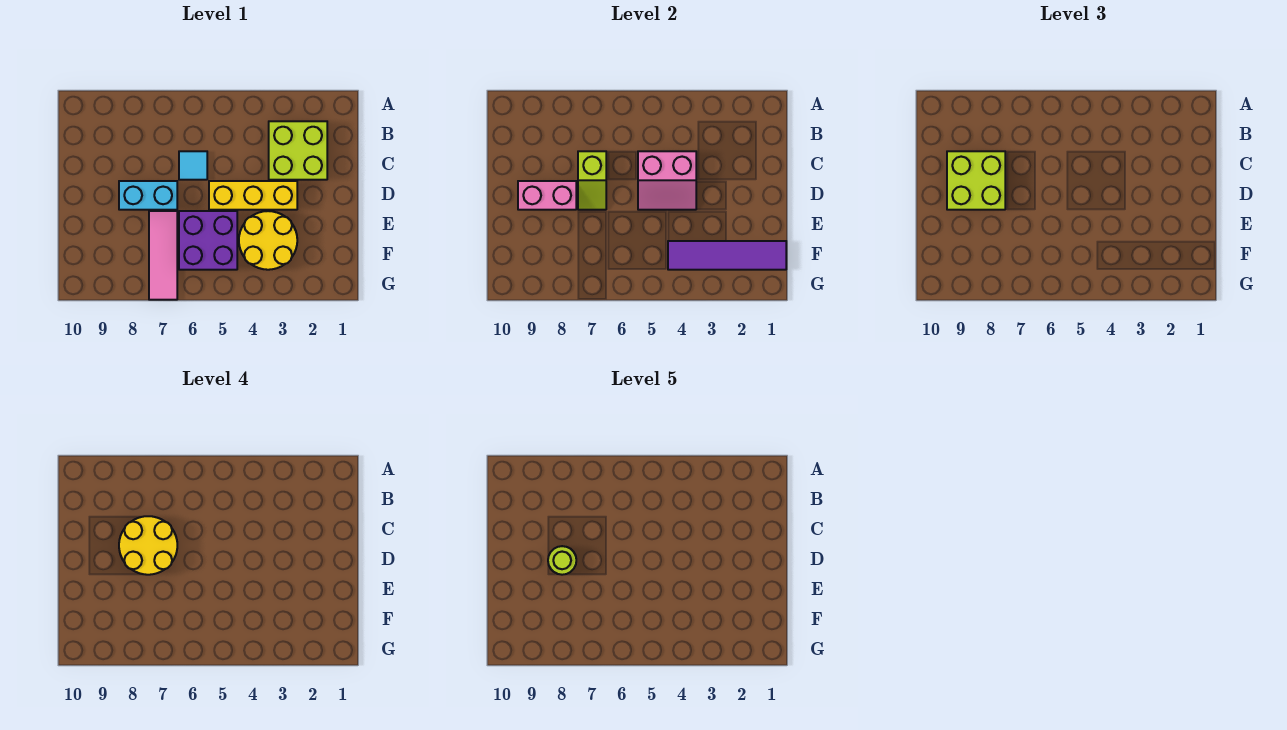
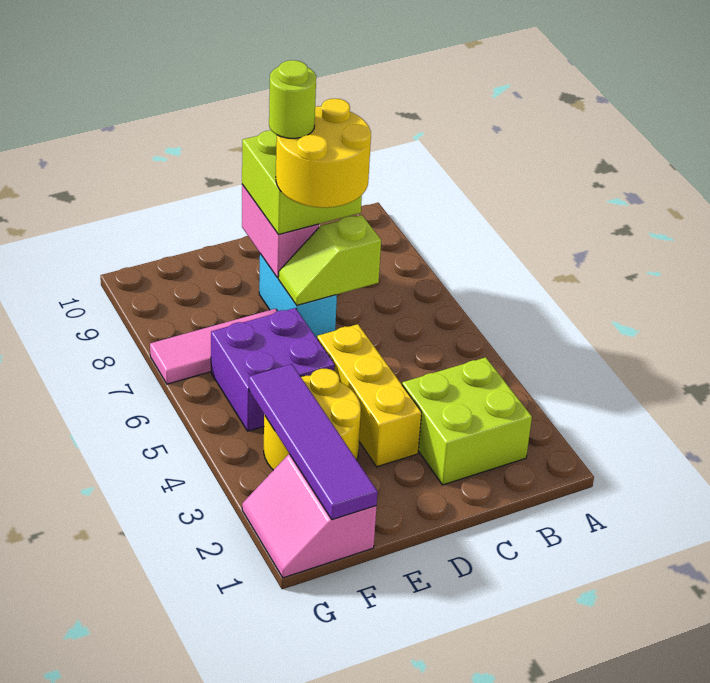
pink slope C4:D5 level 2 top C -> pink slope F1:G2 level 1 top F
cyan tile C6 level 1 -> none

